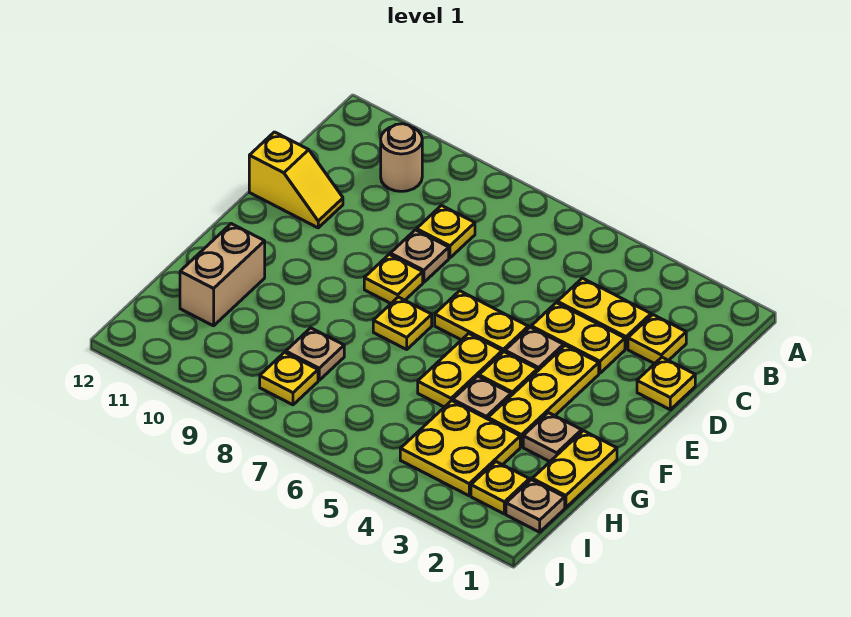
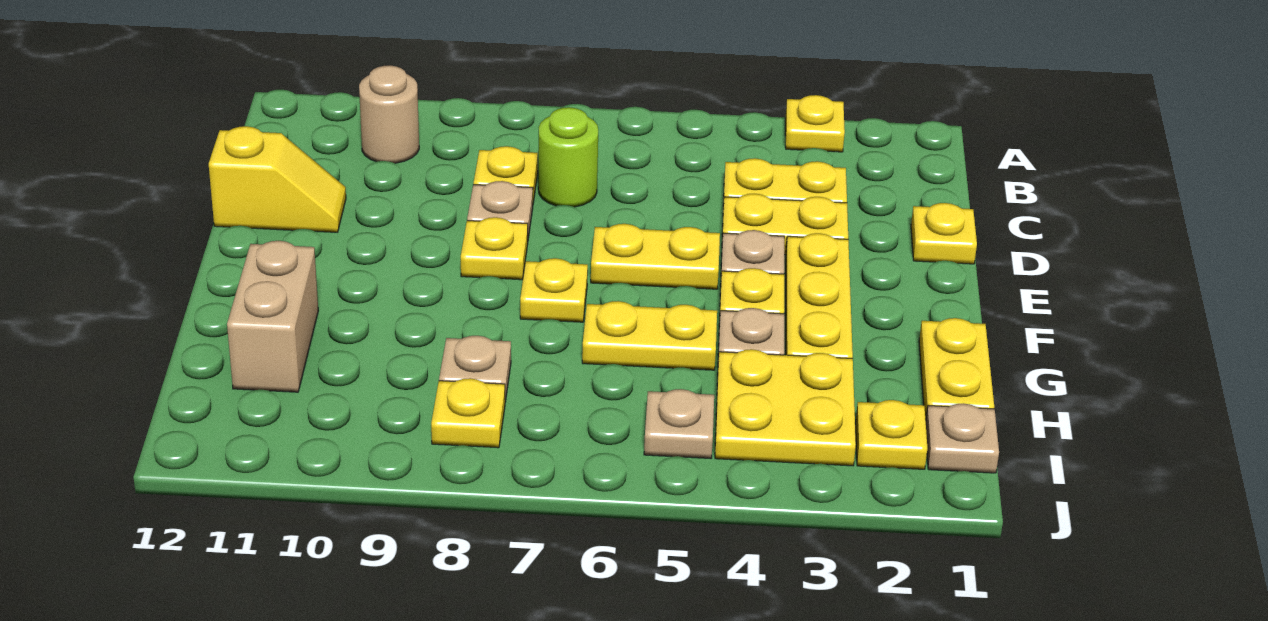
yellow plate C2 level 1 -> yellow plate A3 level 1
none -> lime round brick C7 level 1
yellow plate F5:G5 level 1 -> yellow plate G5:G6 level 1
tan plate G2 level 1 -> tan plate I5 level 1

